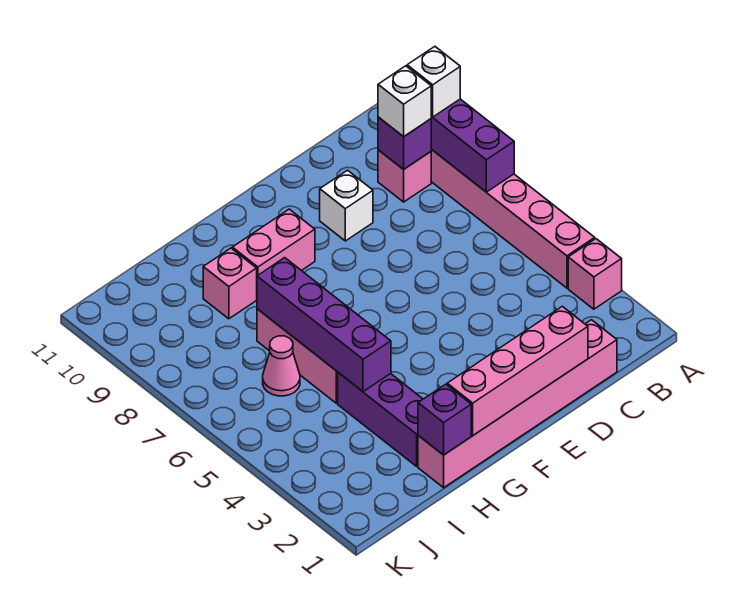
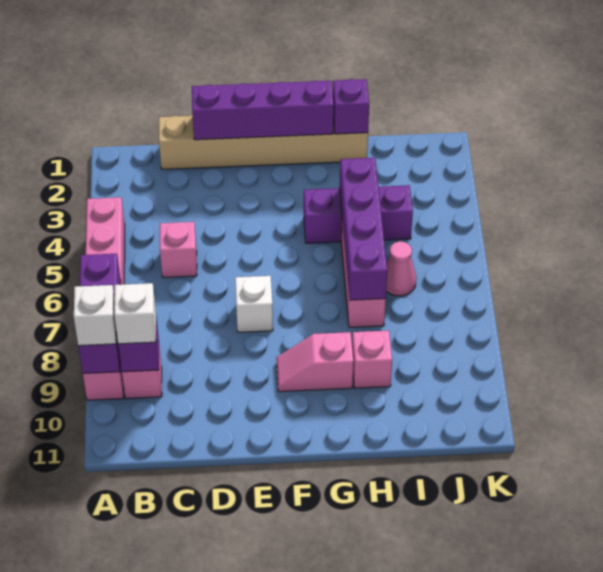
pink brick A3 level 1 -> pink brick C5 level 1
pink brick C1:H1 level 1 -> tan brick C1:H1 level 1
pink brick D1:G1 level 2 -> purple brick D1:G1 level 2
white brick D9 level 1 -> white brick E7 level 1
pink brick F9:G9 level 1 -> pink slope F9:G9 level 1 top G
purple brick H2:H4 level 1 -> purple brick G4:I4 level 1

